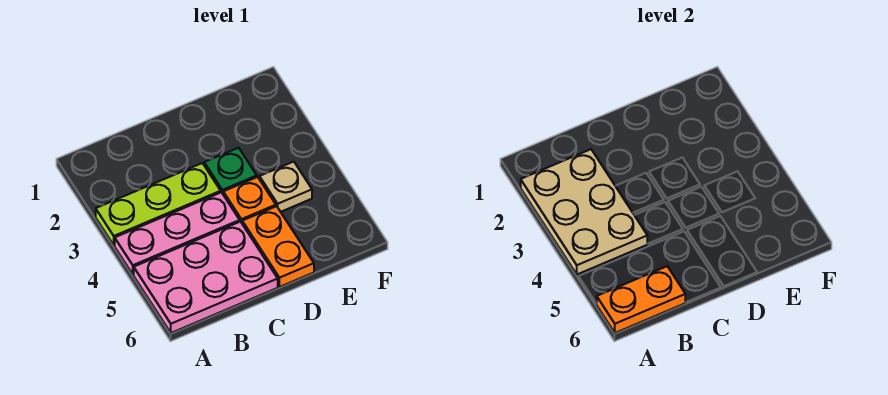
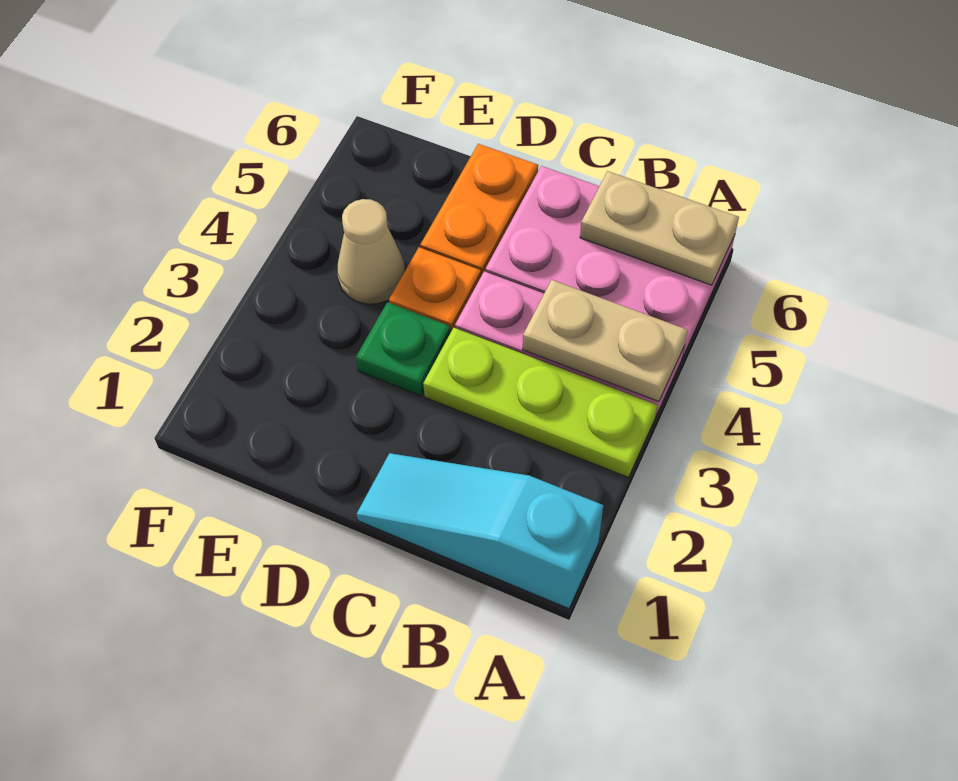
none -> cyan slope A1:C1 level 1 top A
tan plate A2:B4 level 2 -> tan plate A4:B4 level 2
orange plate A6:B6 level 2 -> tan plate A6:B6 level 2
tan plate E4 level 1 -> tan cone E4 level 1

